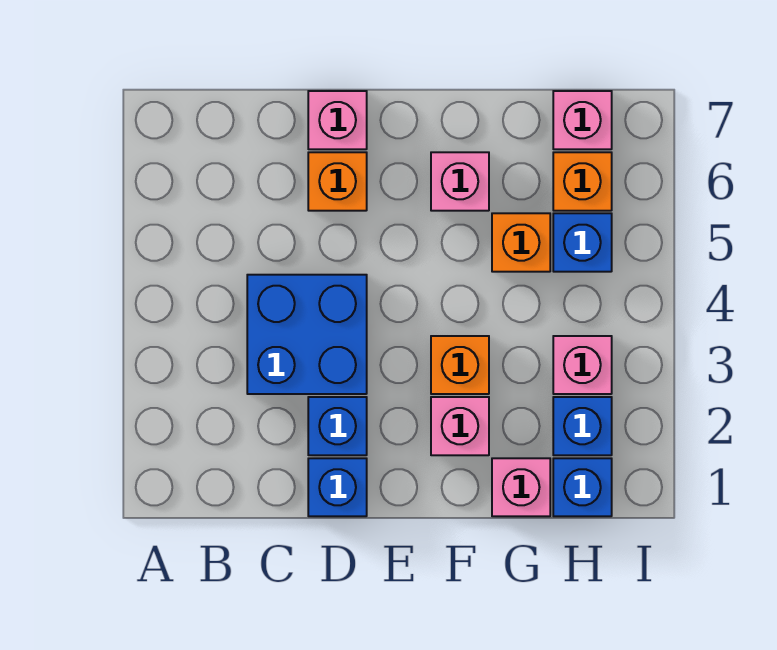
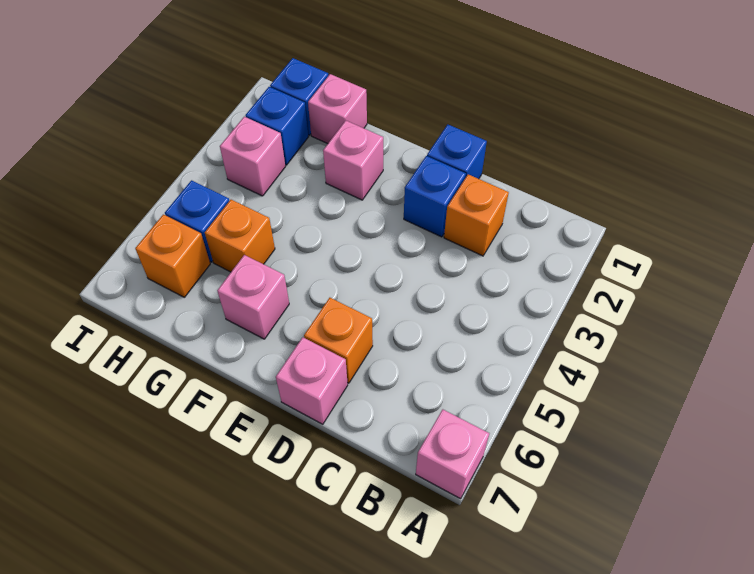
blue brick C3:D4 level 1 -> none
orange brick F3 level 1 -> orange brick C2 level 1
pink brick H7 level 1 -> pink brick A7 level 1

